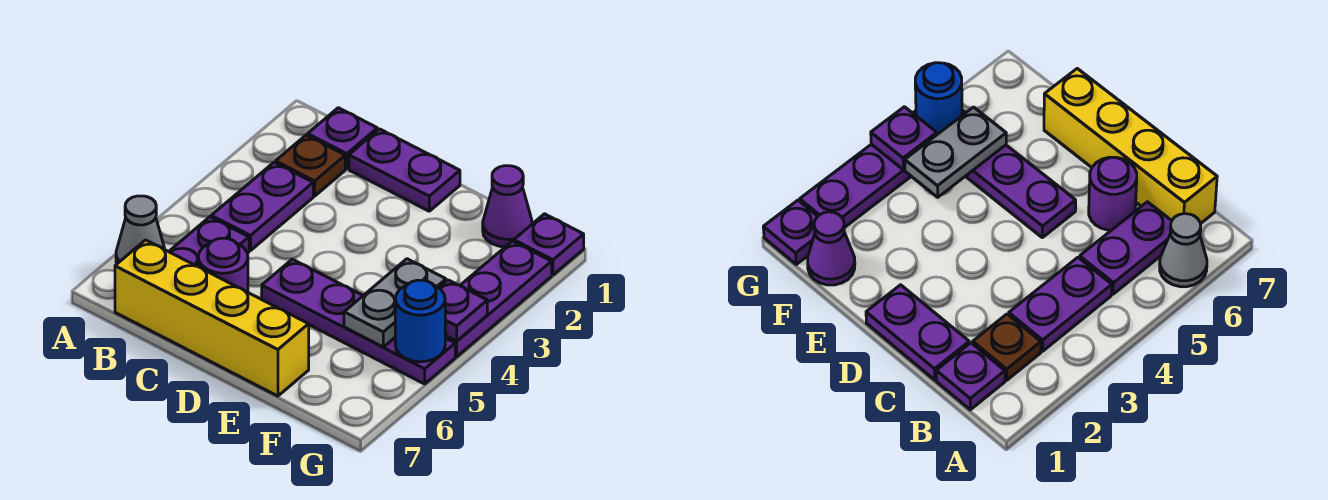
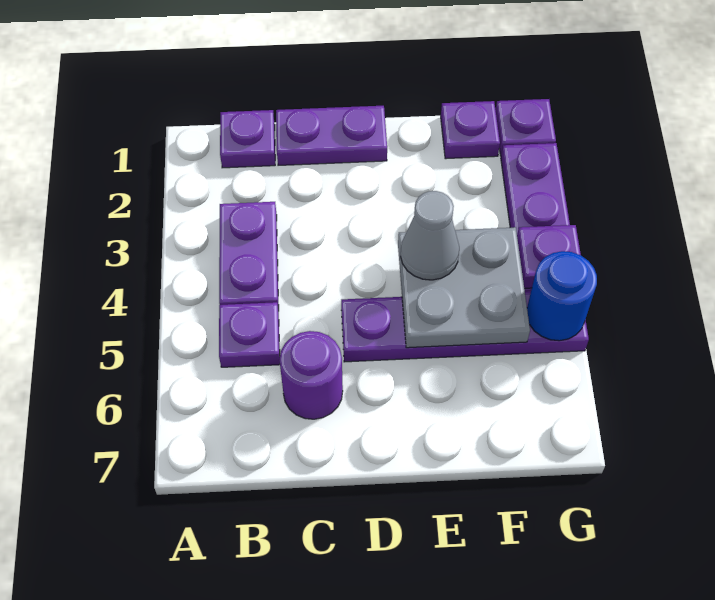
grey cone A6 level 1 -> grey cone E4 level 3
brown plate B2 level 1 -> none
purple plate B5:B6 level 1 -> purple plate B5 level 1
yellow brick B7:E7 level 1 -> none
purple cone F1 level 1 -> purple plate F1 level 1
grey plate F4:F5 level 2 -> grey plate E4:F5 level 2

